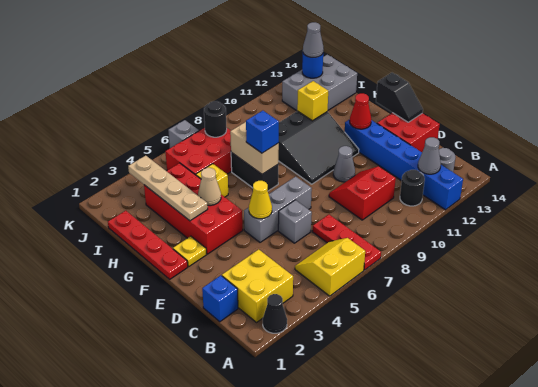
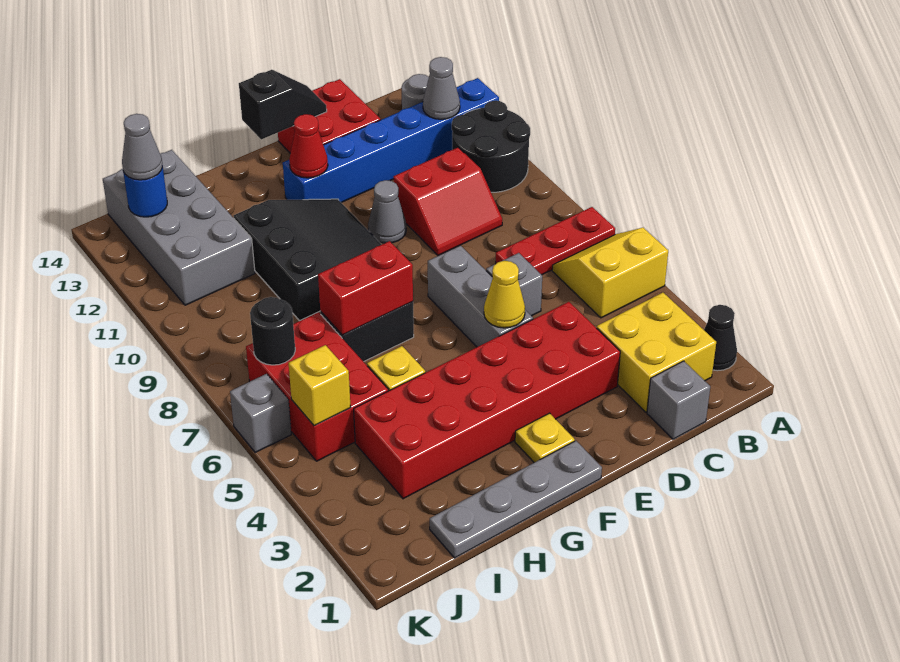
yellow slope A5:B6 level 1 top A -> yellow slope A5:B6 level 1 top 5
black round brick B11 level 1 -> black round brick A10:B11 level 1
blue brick C1 level 1 -> grey brick C1 level 1
red slope C9:D10 level 1 top C -> red slope C9:D10 level 1 top 10
red plate F1:I1 level 1 -> grey plate F1:I1 level 1
red brick F3:I4 level 1 -> red brick D3:I4 level 1
tan plate G3:J3 level 2 -> none
tan cone G4 level 2 -> none
tan brick G7:H7 level 2 -> red brick G7:H7 level 2
blue brick G7 level 3 -> none
yellow brick H11 level 2 -> yellow brick J5 level 2
grey brick I12:J14 level 1 -> grey brick I11:J14 level 1

